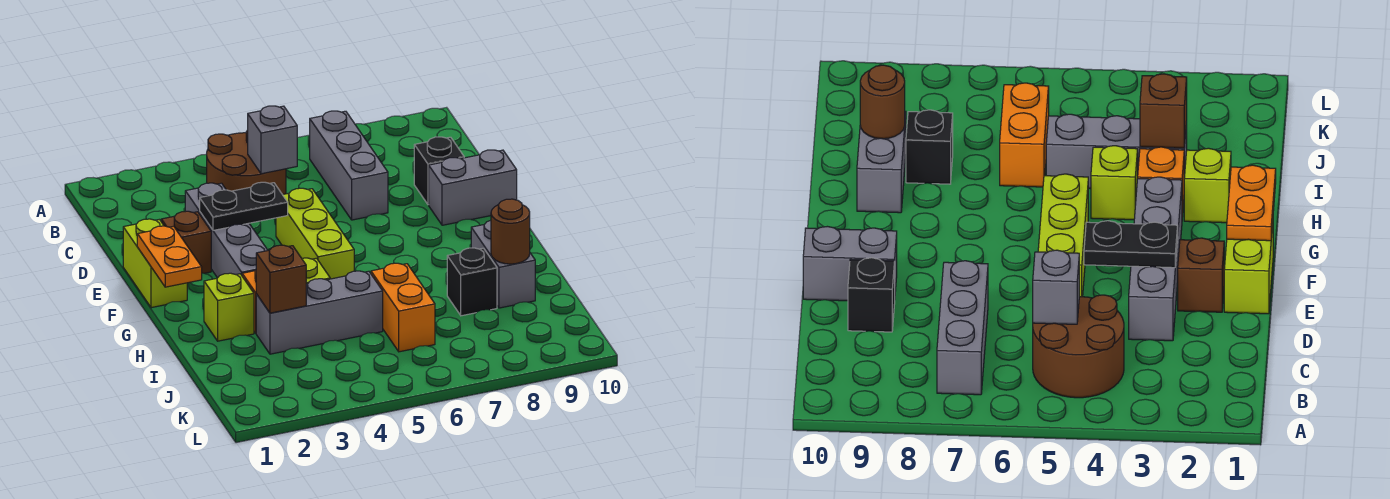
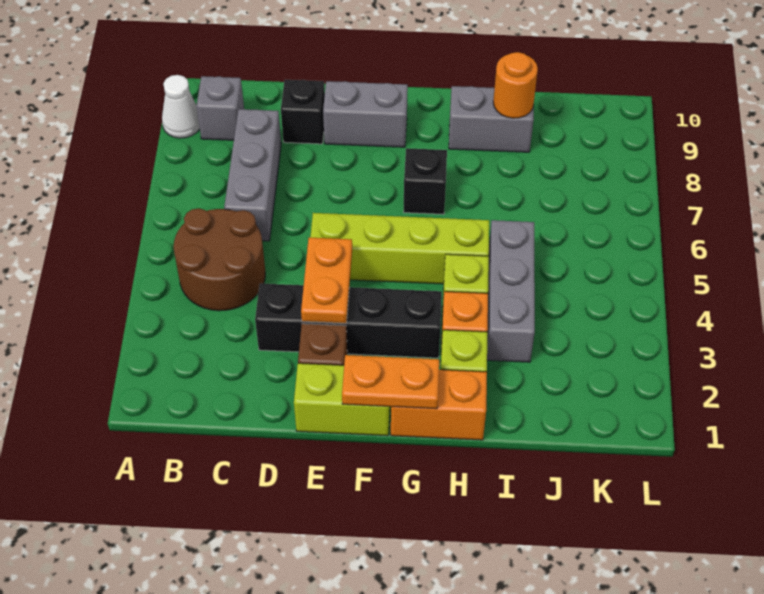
none -> white cone A9 level 1
grey brick B7:D7 level 1 -> grey brick C6:C8 level 1
grey brick C5 level 2 -> grey brick B9 level 1
grey brick D3:G3 level 1 -> black brick D3:G3 level 1
black plate E3:E4 level 2 -> orange plate E3:E4 level 2
lime brick E5:G5 level 1 -> lime brick E5:H5 level 1
grey brick E9:E10 level 1 -> grey brick E9:F9 level 1
brown brick I3 level 2 -> none
orange brick I6:J6 level 1 -> orange brick G1:H1 level 1
black brick I8 level 1 -> black brick G7 level 1
brown round brick I9 level 2 -> orange round brick I9 level 2

